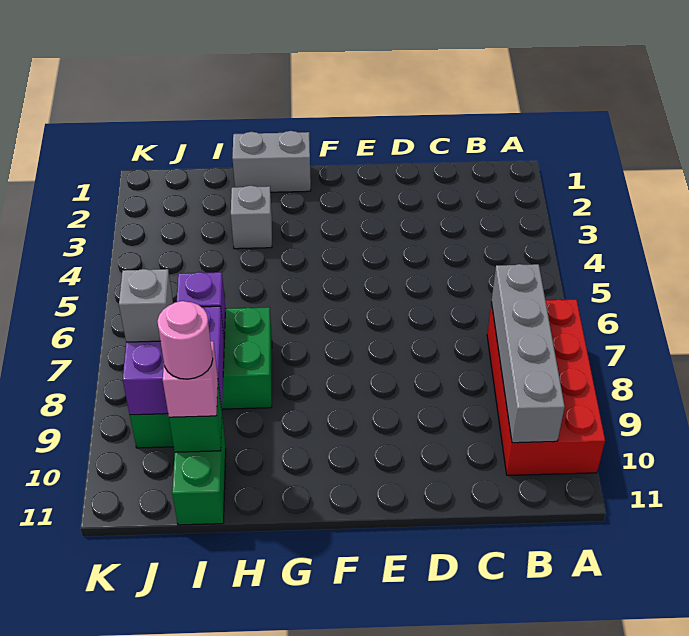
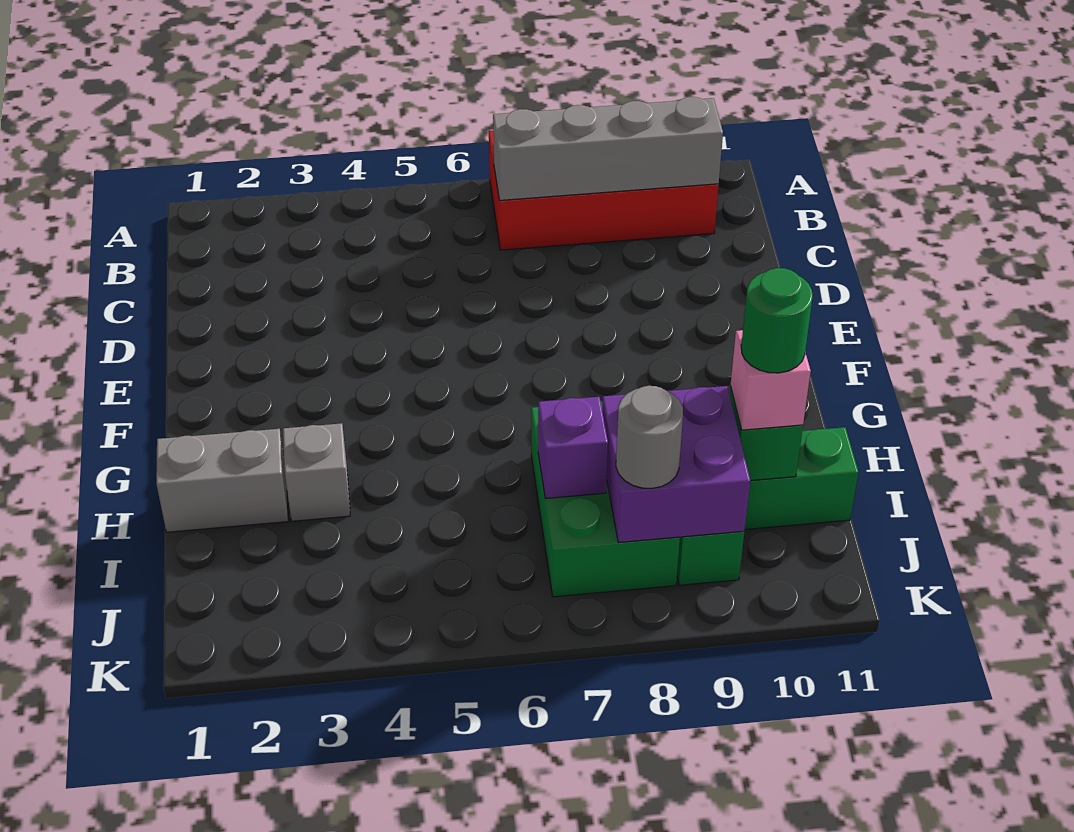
grey brick G1:H1 level 1 -> grey brick H1:H2 level 1
pink round brick I10 level 4 -> green round brick I10 level 4
grey brick J8 level 3 -> grey round brick J8 level 3

